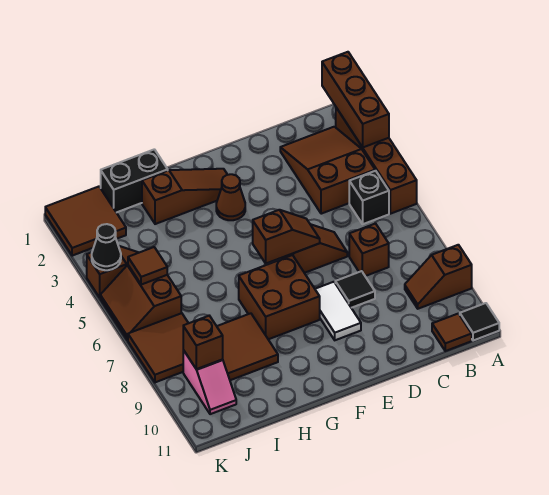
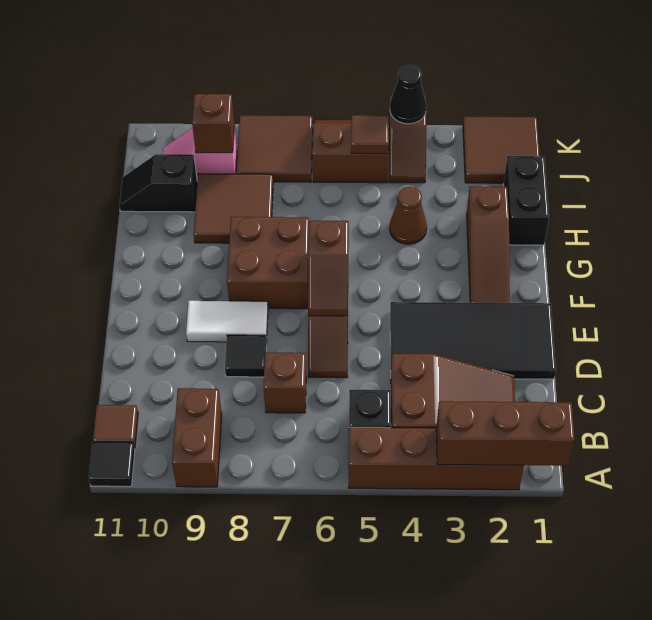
brown slope A9:B9 level 1 top A -> brown brick A9:B9 level 1
none -> black tile D1:E4 level 1
brown cone F3 level 1 -> brown cone H4 level 1
none -> black slope I10:I11 level 1 top 10

